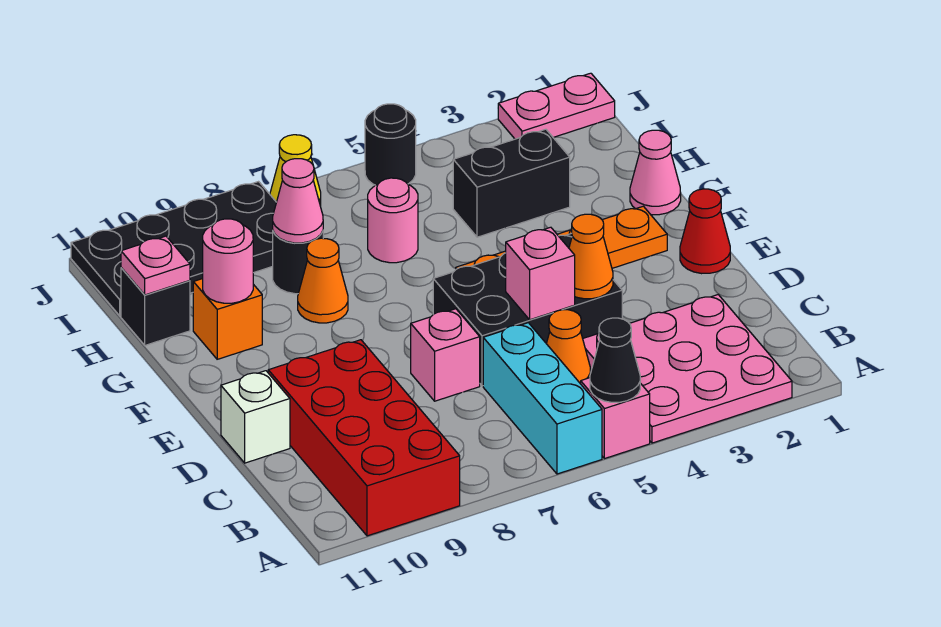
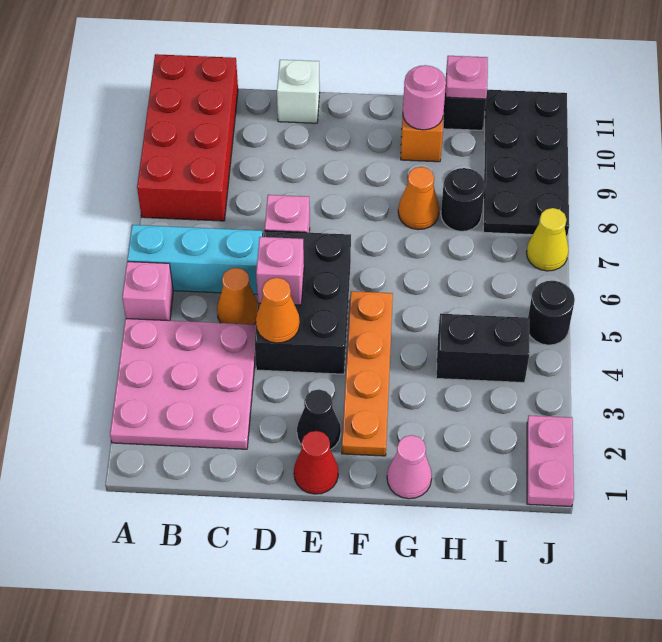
black cone A5 level 2 -> black cone E2 level 1
red brick A9:D10 level 1 -> red brick A8:B11 level 1
black brick H3:H4 level 1 -> black brick H4:I4 level 1
pink round brick H6 level 1 -> none
pink cone H8 level 2 -> none

